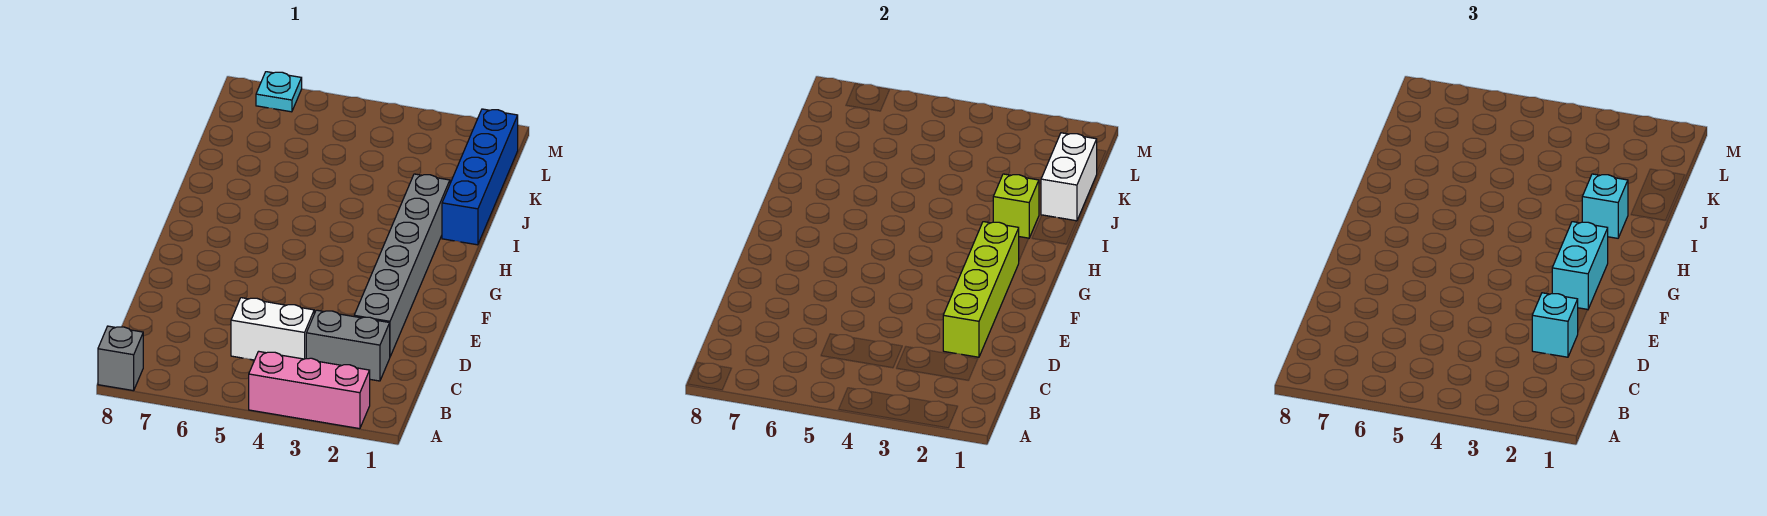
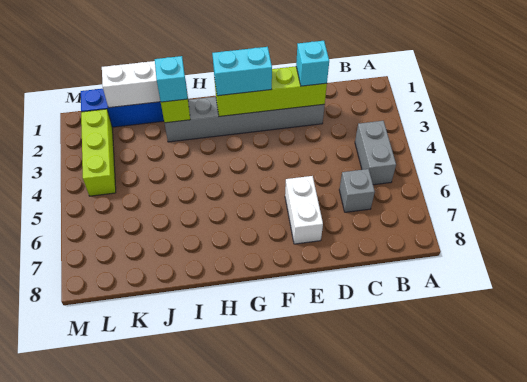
pink brick A2:A4 level 1 -> none
grey brick A8 level 1 -> grey brick C6 level 1
grey brick C2:C3 level 1 -> grey brick B4:B5 level 1
white brick C4:C5 level 1 -> white brick E6:E7 level 1
none -> lime brick L2:L4 level 1
cyan plate M7 level 1 -> none

